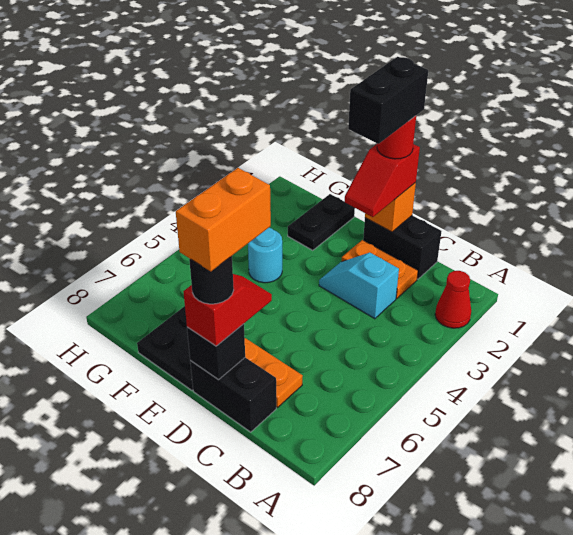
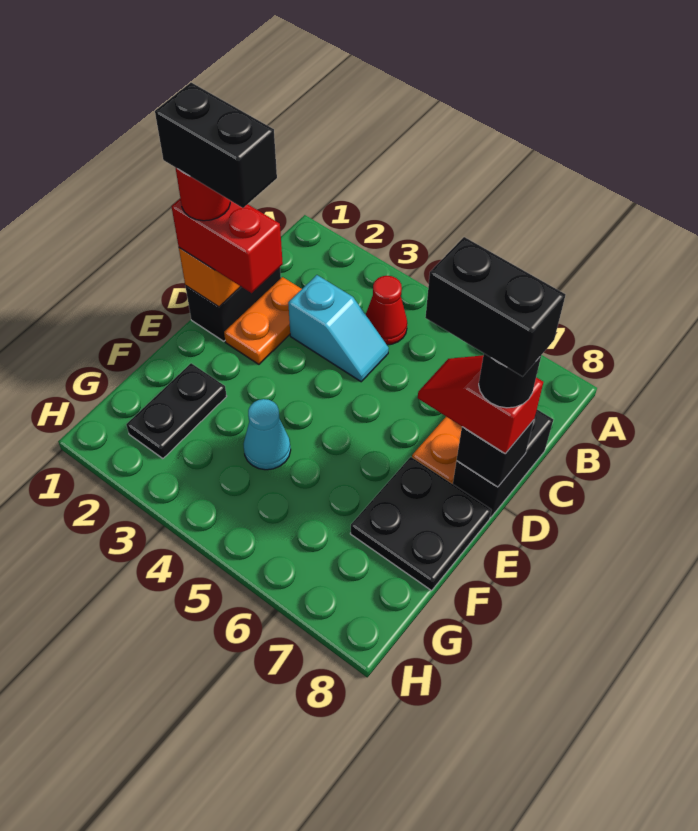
red cone A2 level 1 -> red cone B4 level 1
cyan slope C3:D3 level 1 top C -> cyan slope C3:C4 level 1 top 3
red slope D1:D2 level 3 top 1 -> red brick D1:D2 level 3
orange brick D7:D8 level 5 -> black brick D7:D8 level 5
black plate F1:F2 level 1 -> black plate F2:G2 level 1
cyan round brick F4 level 1 -> cyan cone F4 level 1

